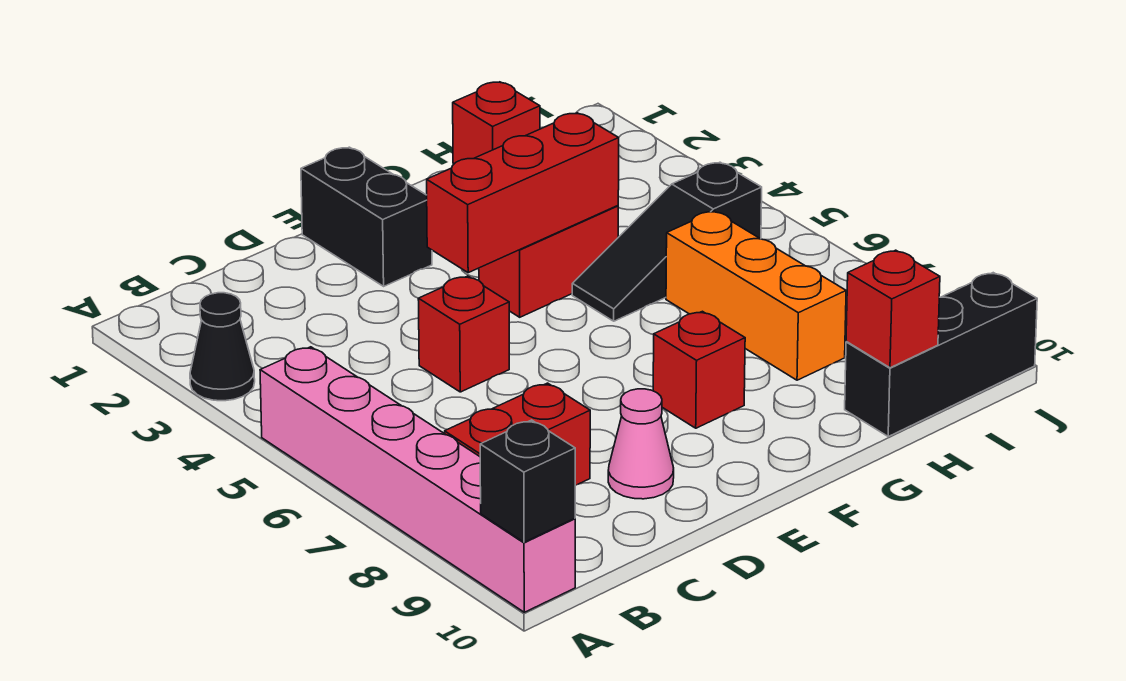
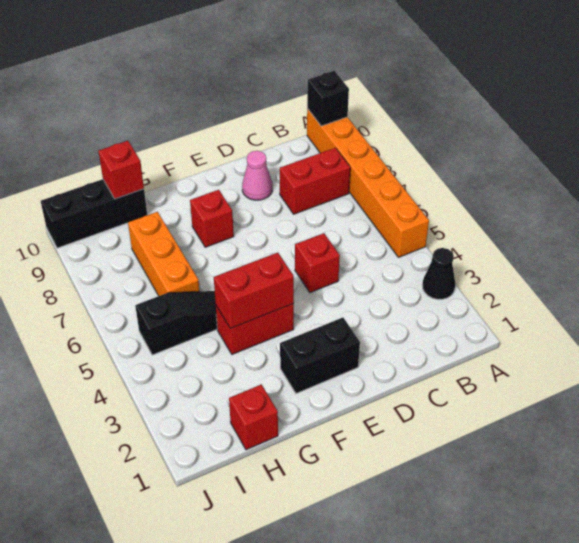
pink brick A5:A10 level 1 -> orange brick A5:A10 level 1
black brick E1:E2 level 1 -> black brick E2:F2 level 1
red brick E4:G4 level 2 -> red brick F4:G4 level 2

